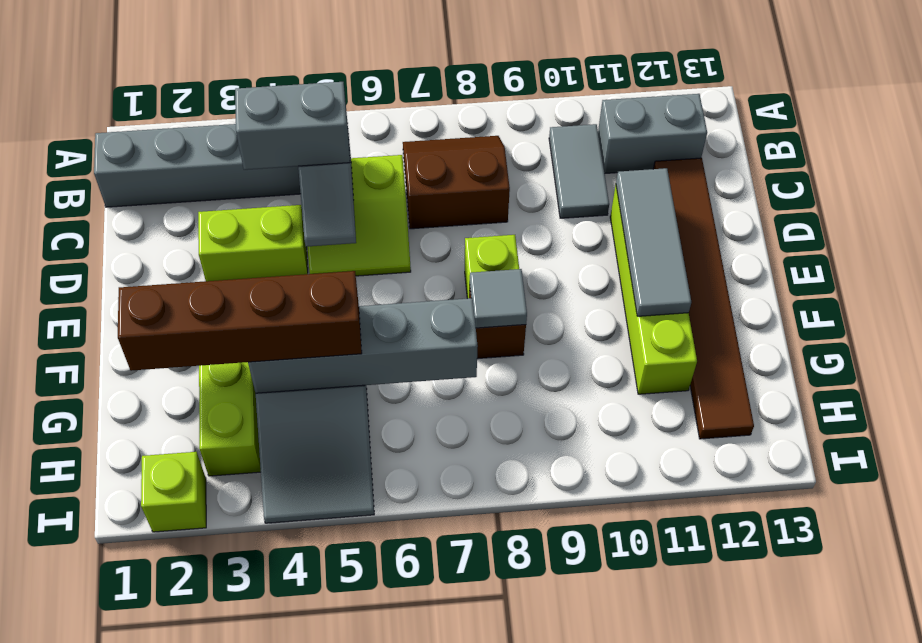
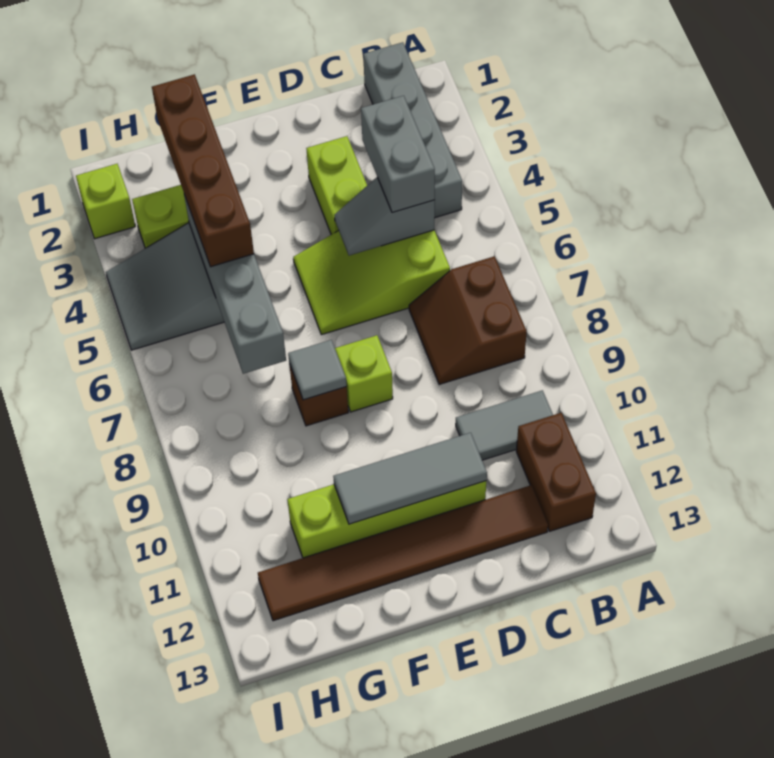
brown slope B7:C8 level 1 top C -> brown slope B7:C8 level 1 top B
grey brick B11:B12 level 1 -> brown brick B11:B12 level 1
lime slope C5:D6 level 1 top C -> lime slope C5:E6 level 1 top C

